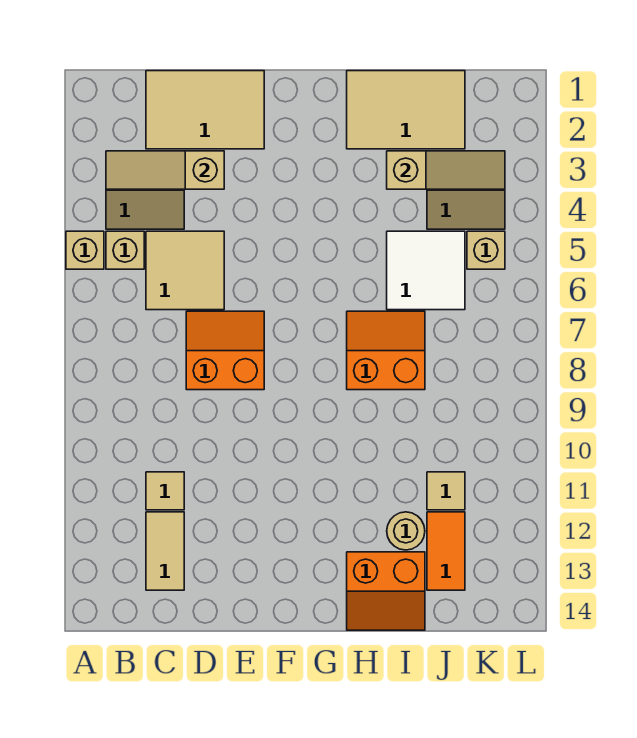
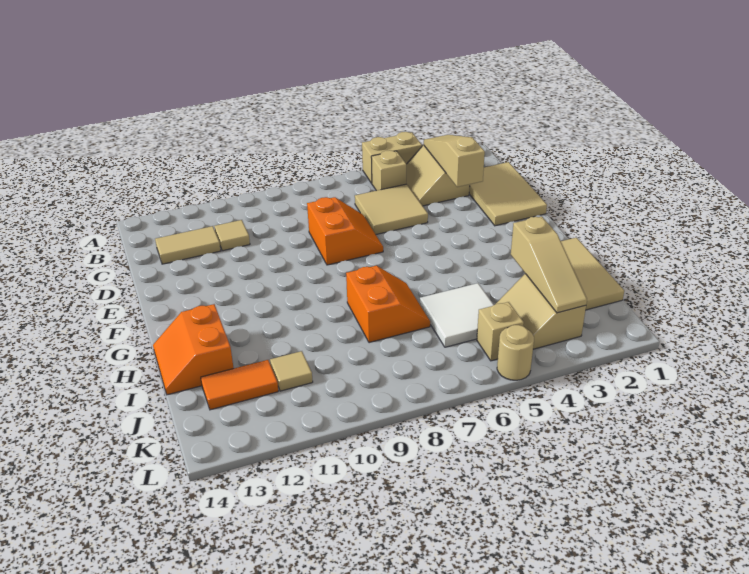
tan brick A5 level 1 -> tan brick A4:A5 level 1
tan round brick I12 level 1 -> tan round brick L5 level 1

